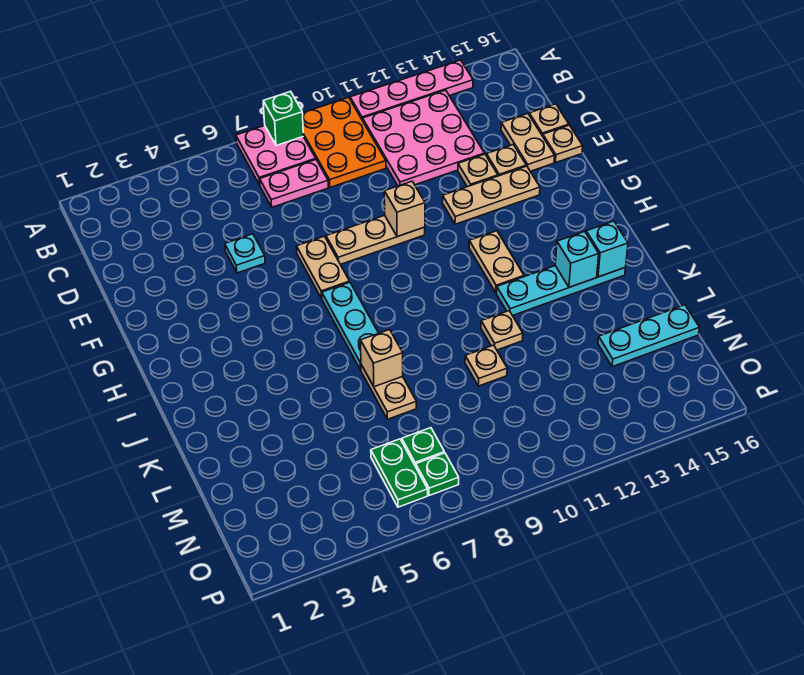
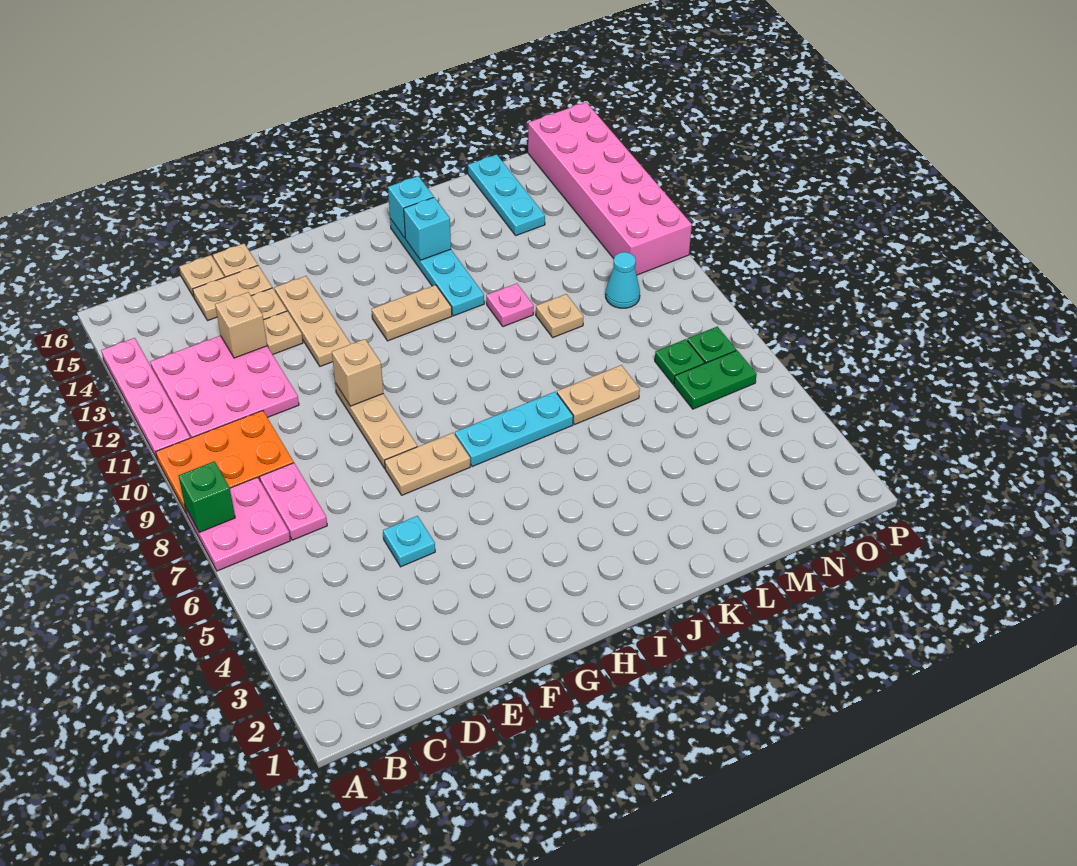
tan brick K7 level 2 -> tan brick D13 level 2
tan plate K11 level 1 -> pink plate K11 level 1
none -> cyan cone N10 level 1
none -> pink brick O11:P16 level 1

